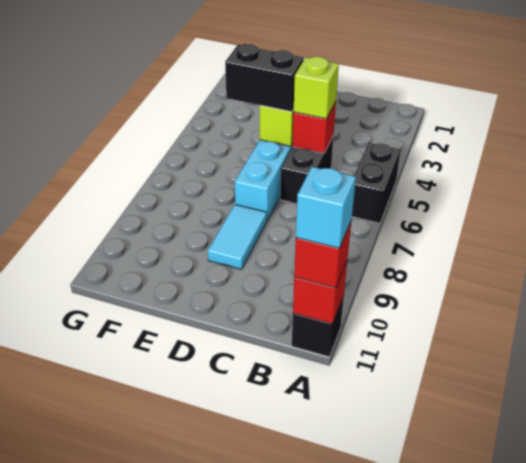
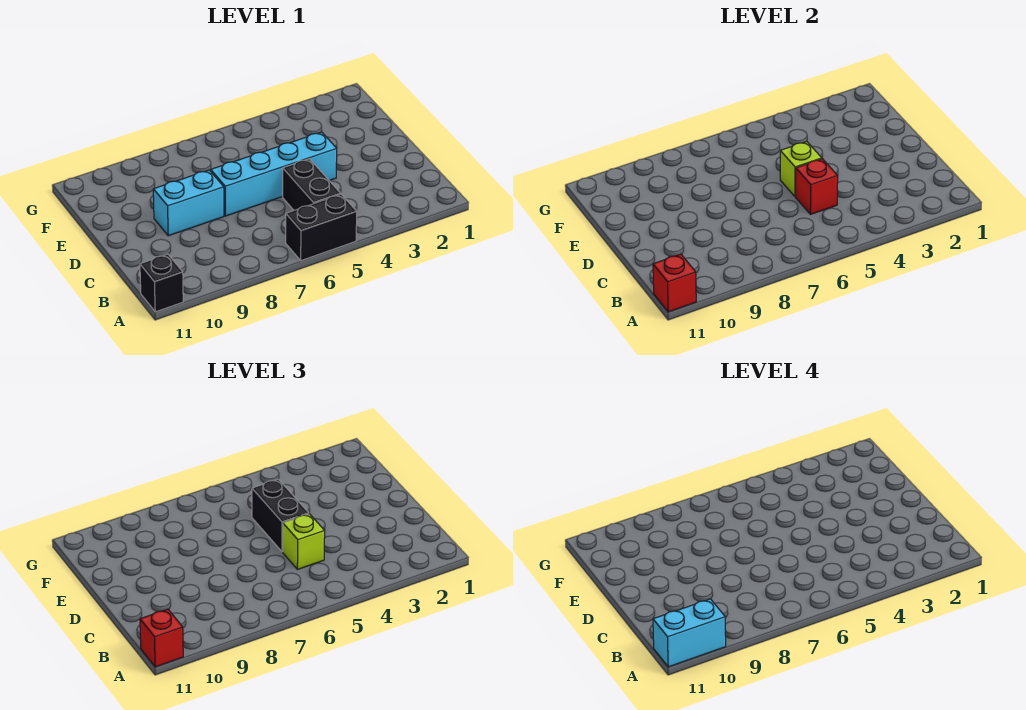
cyan brick A11 level 4 -> cyan brick A10:A11 level 4
black brick C5:C6 level 1 -> black brick B5:C5 level 1
cyan tile D8:D9 level 1 -> cyan brick D8:D9 level 1

